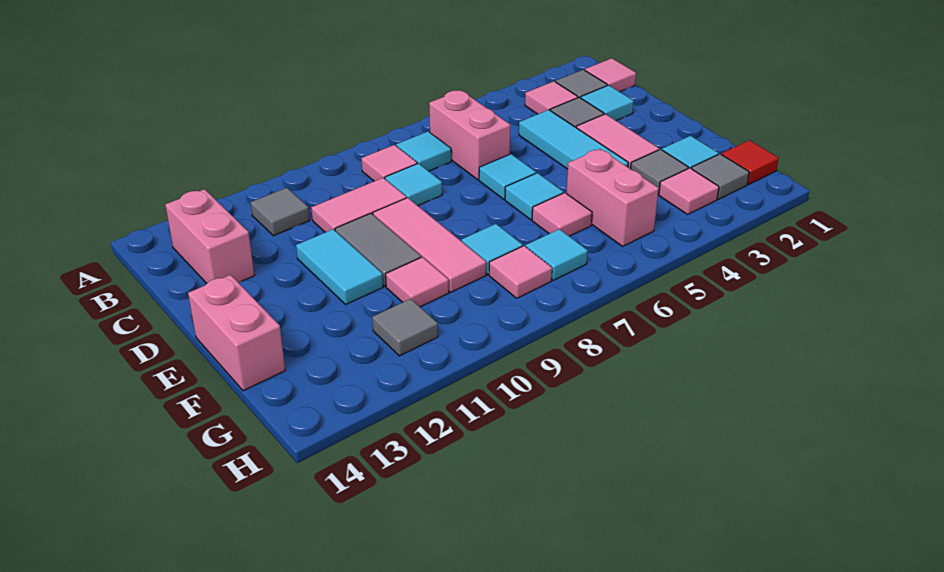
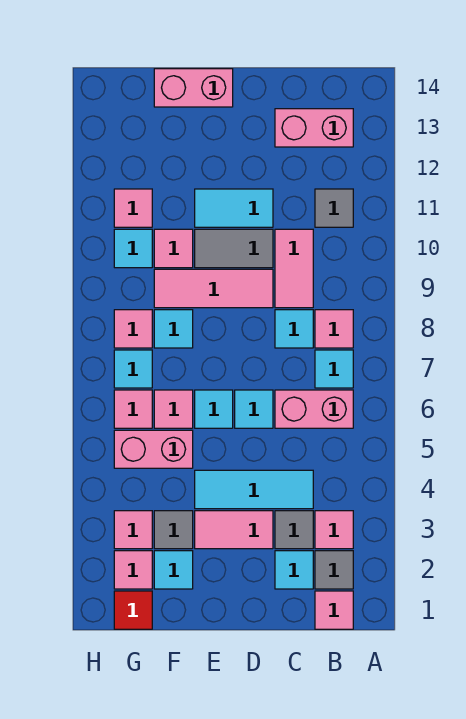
grey tile G2 level 1 -> pink tile G2 level 1
none -> pink tile G6 level 1
none -> cyan tile G10 level 1
grey tile G11 level 1 -> pink tile G11 level 1

